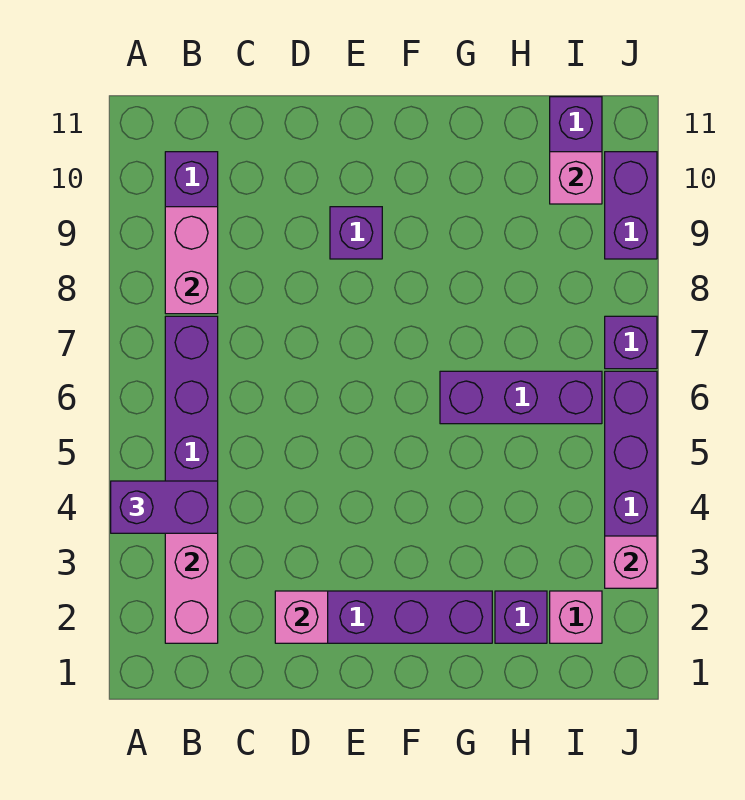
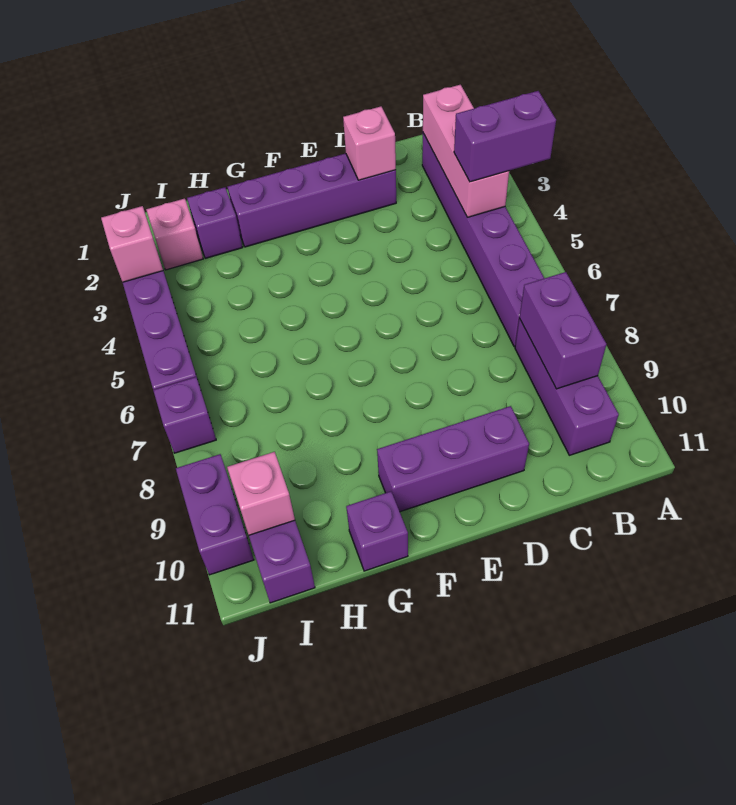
pink brick B8:B9 level 2 -> purple brick B8:B9 level 2
purple brick E9 level 1 -> purple brick G11 level 1
purple brick G6:I6 level 1 -> purple brick D10:F10 level 1

